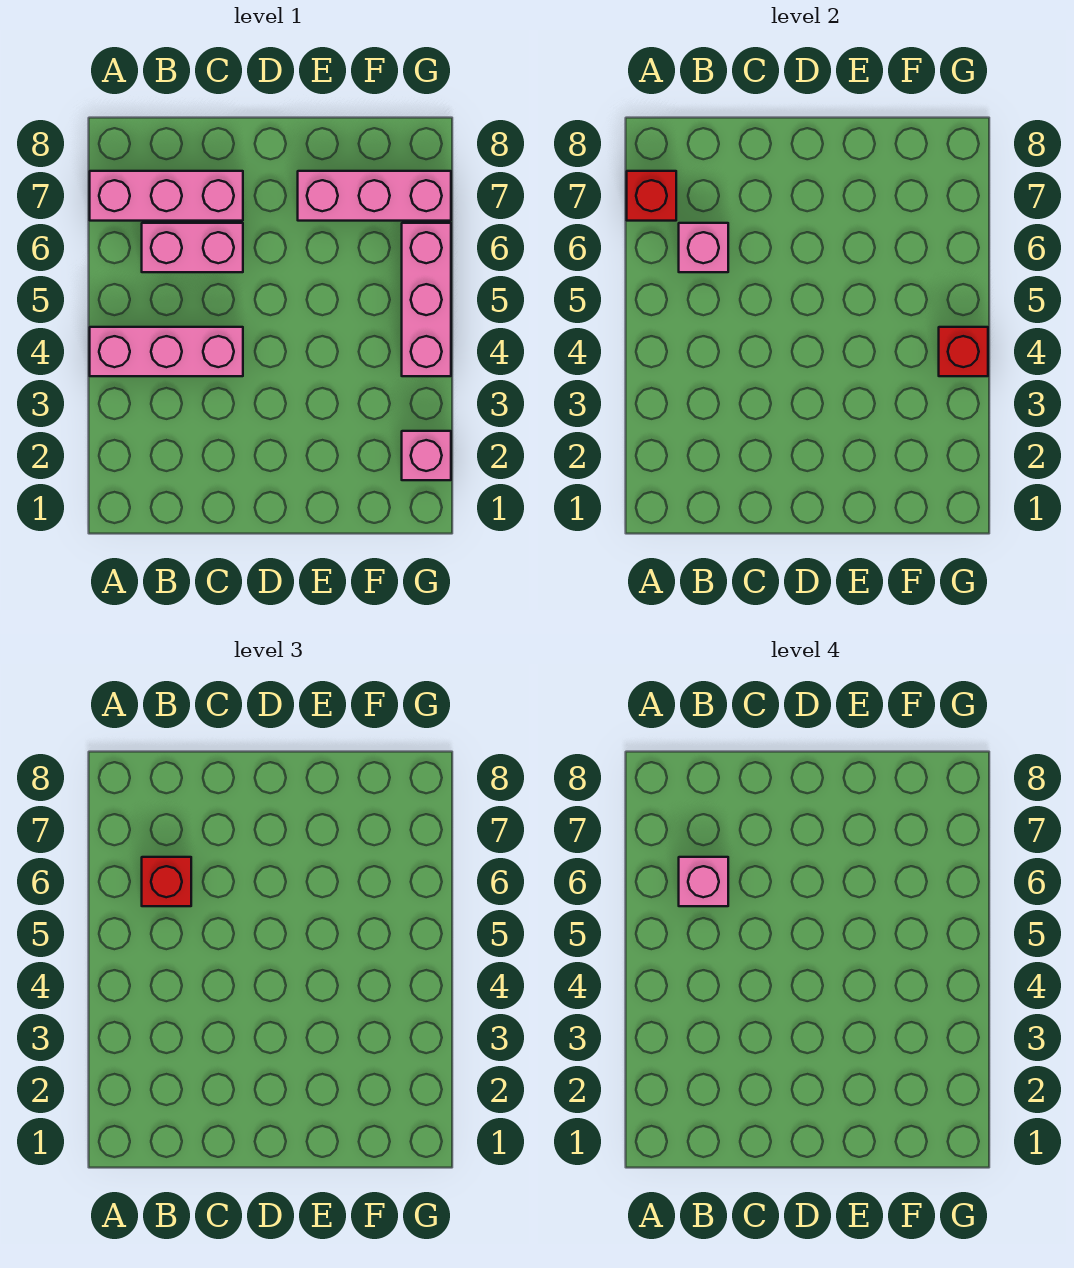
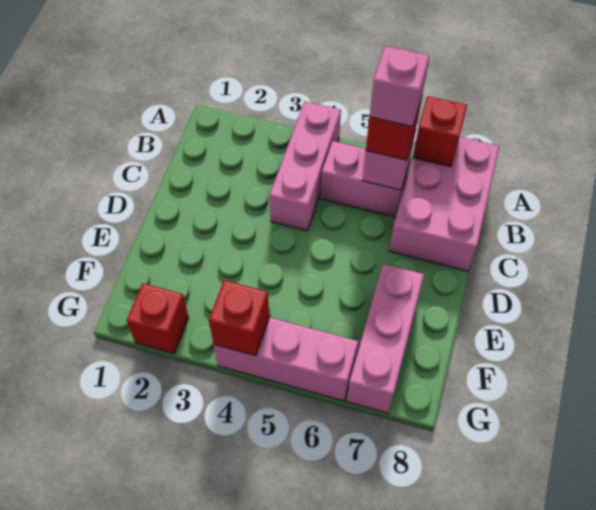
pink brick A7:C7 level 1 -> pink brick A7:C8 level 1
pink brick B6:C6 level 1 -> pink brick B5:B6 level 1
pink brick G2 level 1 -> red brick G2 level 1

